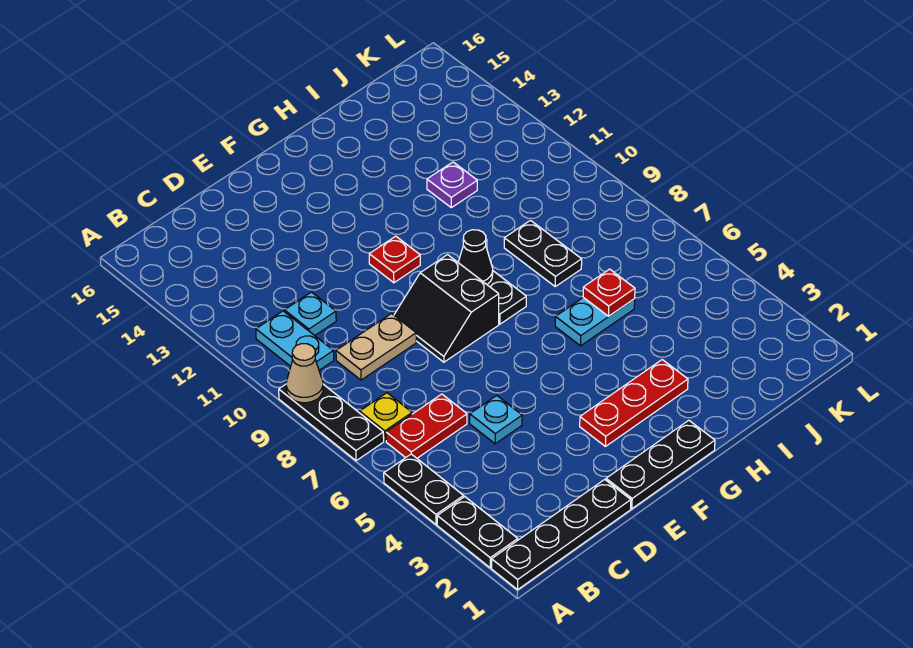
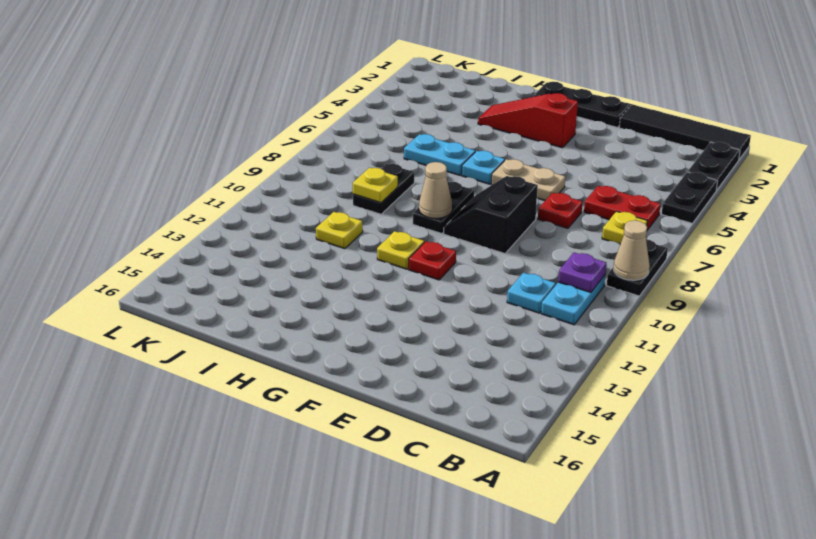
black plate A1:D1 level 1 -> black tile A1:D1 level 1
black plate A7:A9 level 1 -> black plate A8:A9 level 1
tan plate C9:D9 level 1 -> tan plate E6:F6 level 1
cyan plate D5 level 1 -> cyan plate G6 level 1
black slope E8:F9 level 1 top F -> black slope E8:F9 level 1 top E
red plate F3:H3 level 1 -> red slope F3:H3 level 1 top F
black cone G9 level 2 -> tan cone G9 level 2
none -> yellow plate G11 level 1
red plate I6 level 2 -> red plate D7 level 1
none -> yellow plate I9 level 2
none -> yellow plate I11 level 1
purple plate I12 level 1 -> purple plate B10 level 2

